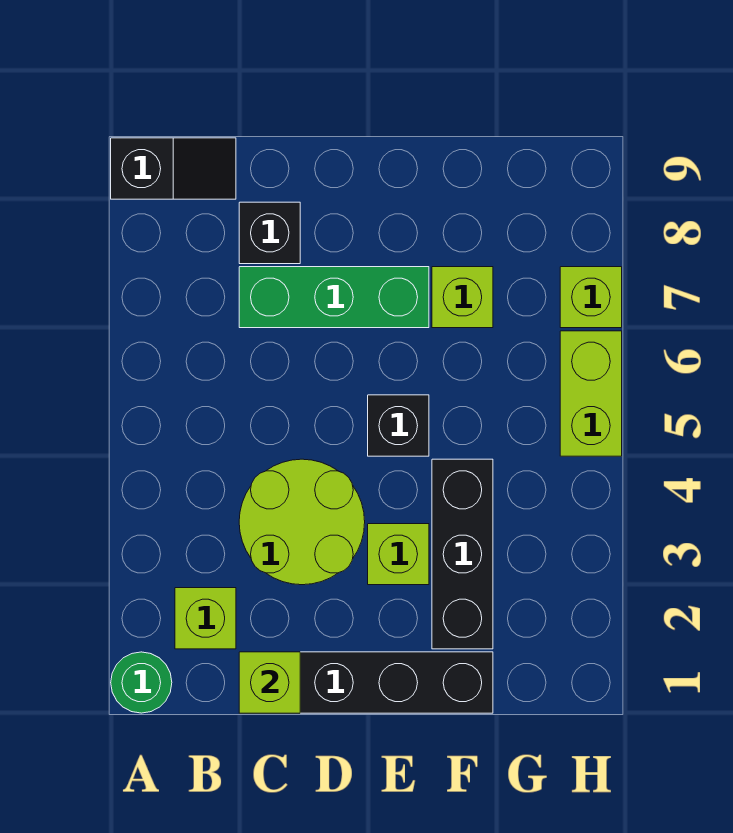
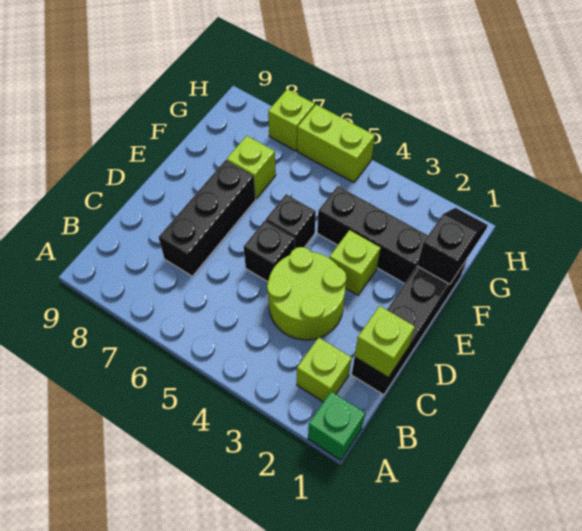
green round brick A1 level 1 -> green brick A1 level 1
black slope A9:B9 level 1 top A -> black slope F1:G1 level 2 top F
green brick C7:E7 level 1 -> black brick C7:E7 level 1
black brick C8 level 1 -> black brick D5 level 1

